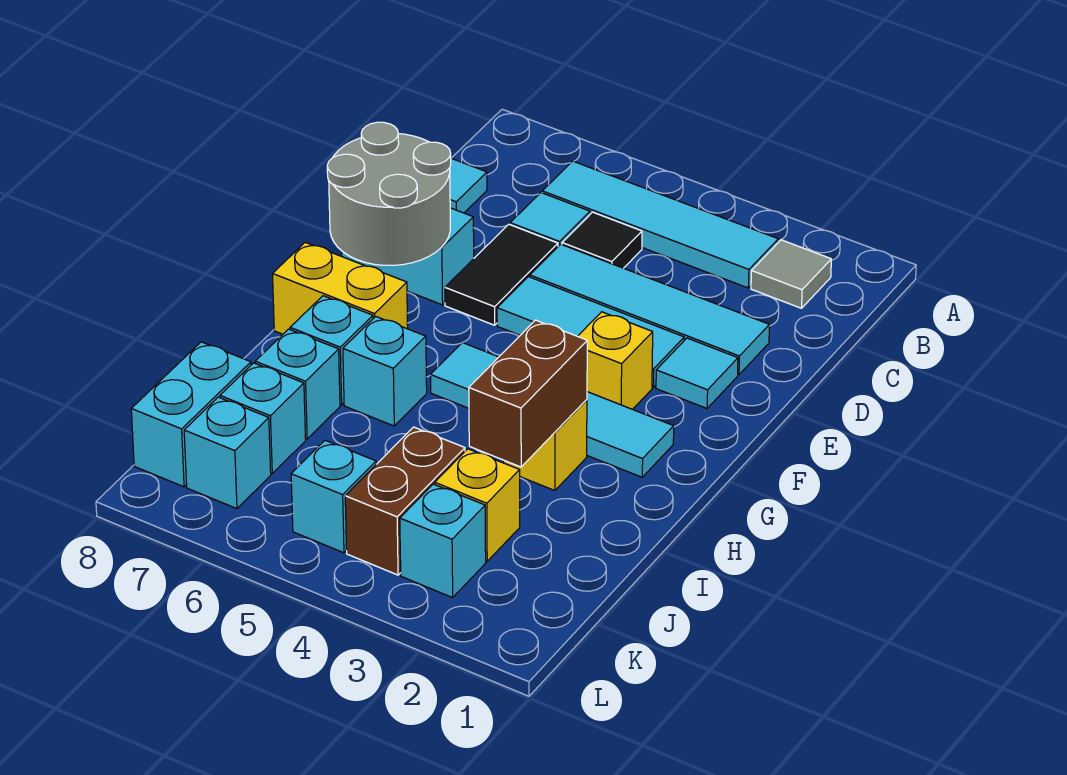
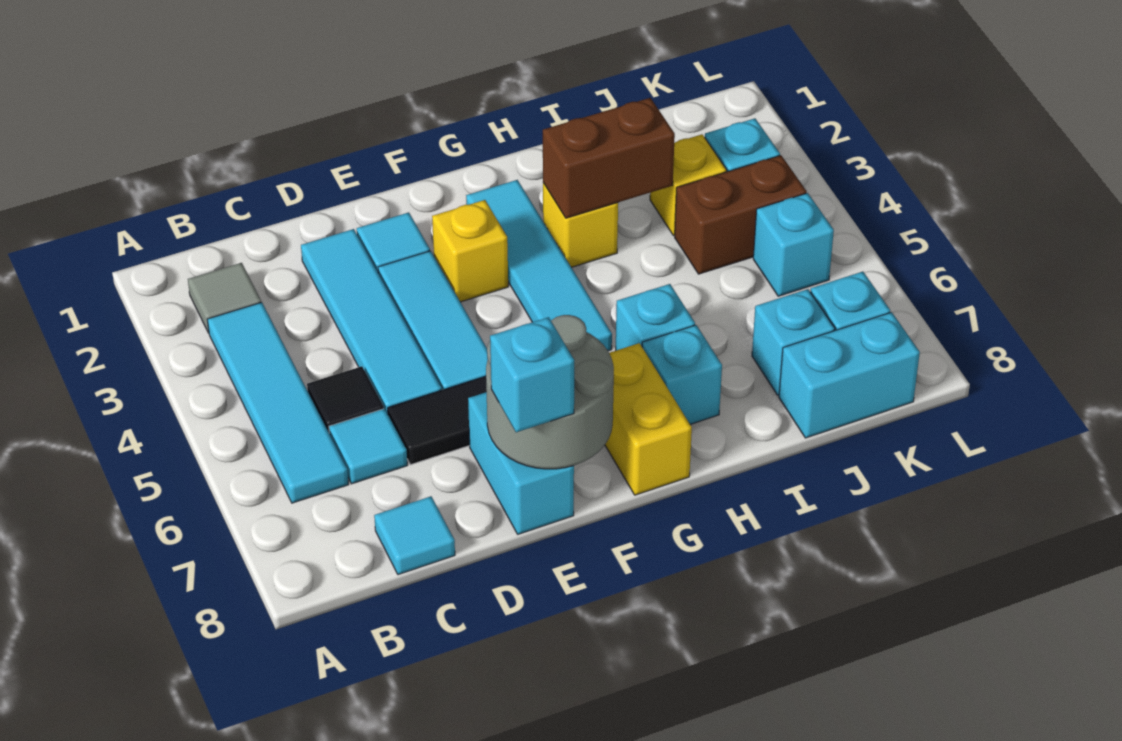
cyan brick I7 level 1 -> cyan brick E8 level 3

